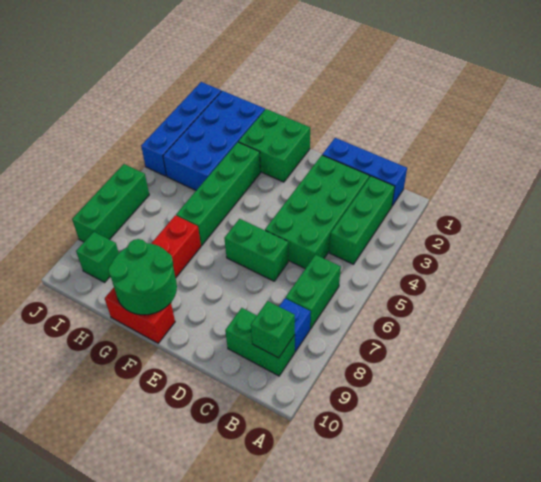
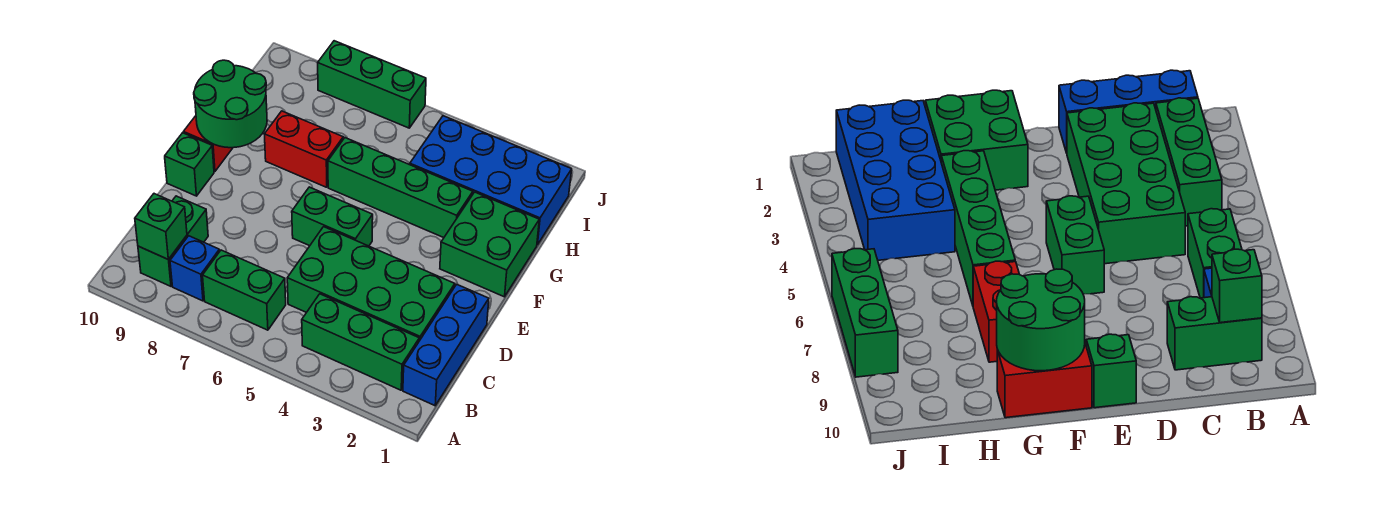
green brick D6:E6 level 1 -> green brick E5:E6 level 1
green brick I9 level 1 -> green brick E10 level 1
blue brick J1:J4 level 1 -> none

